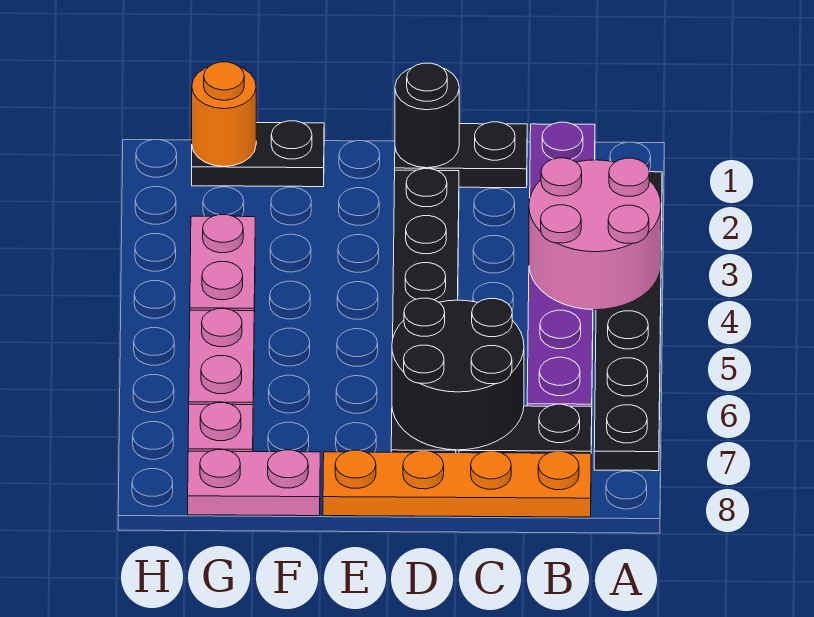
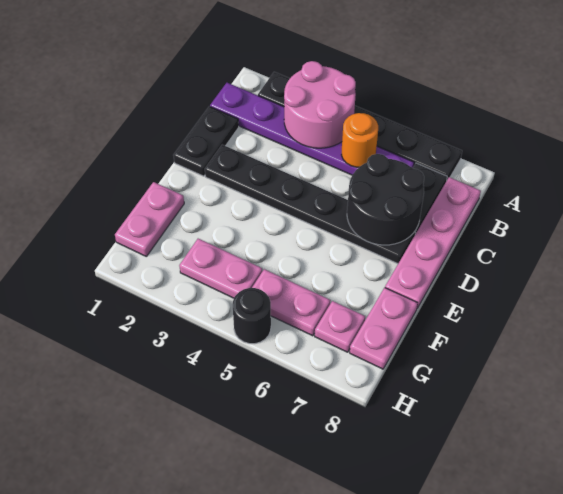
orange plate B8:E8 level 1 -> pink plate B8:E8 level 1
black round brick D1 level 2 -> black round brick H5 level 1
black plate F1:G1 level 1 -> pink plate F1:G1 level 1
orange round brick G1 level 2 -> orange round brick B5 level 2

